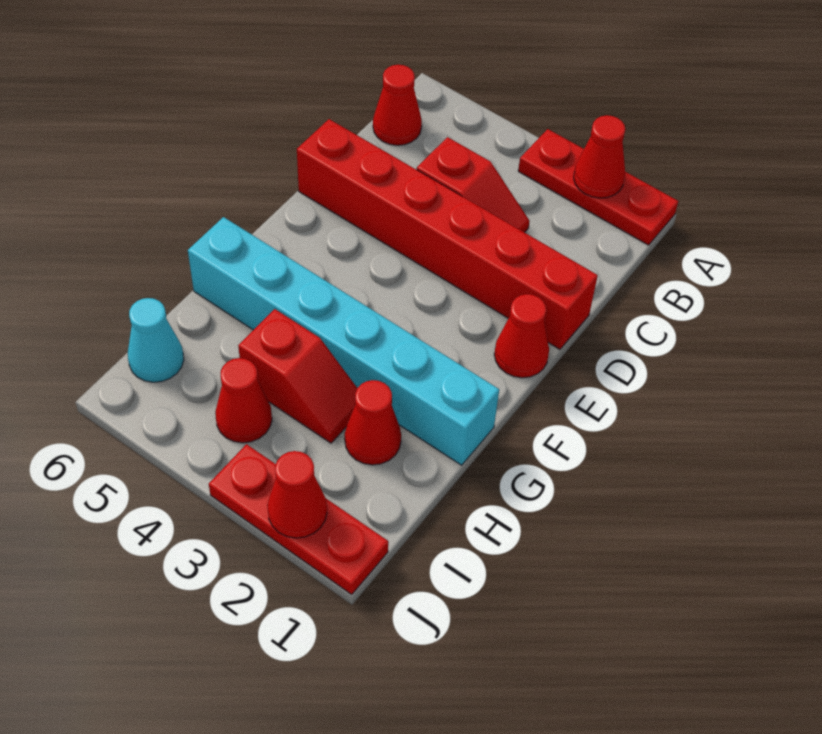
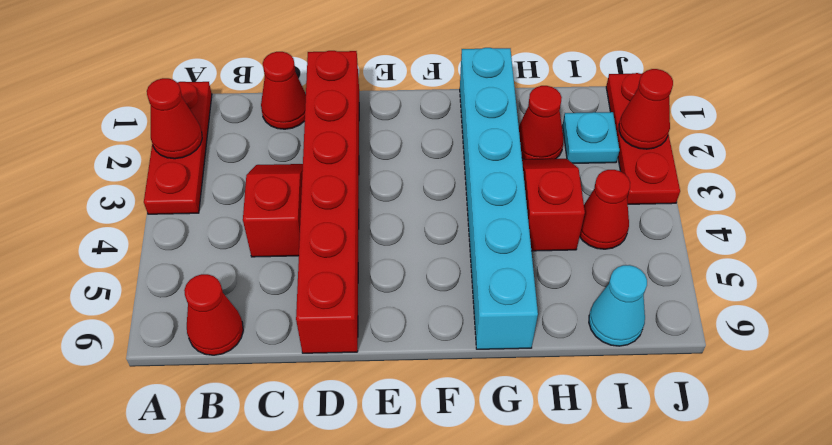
red cone E1 level 1 -> red cone C1 level 1
none -> cyan plate I2 level 1

